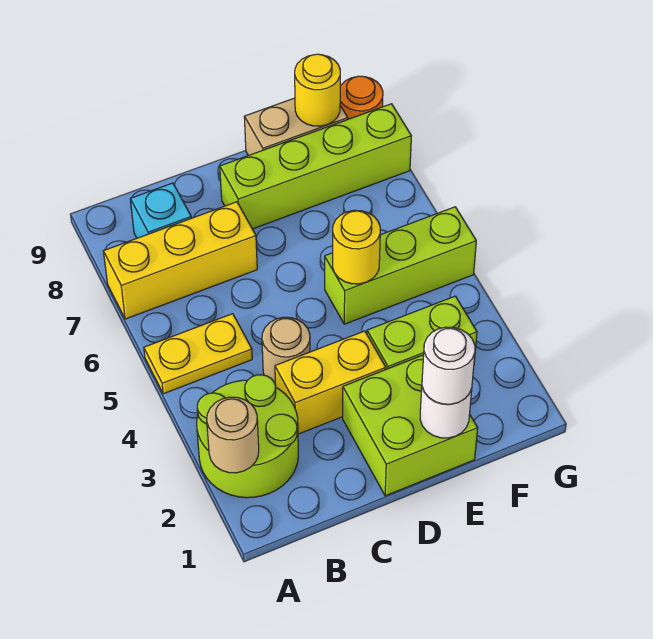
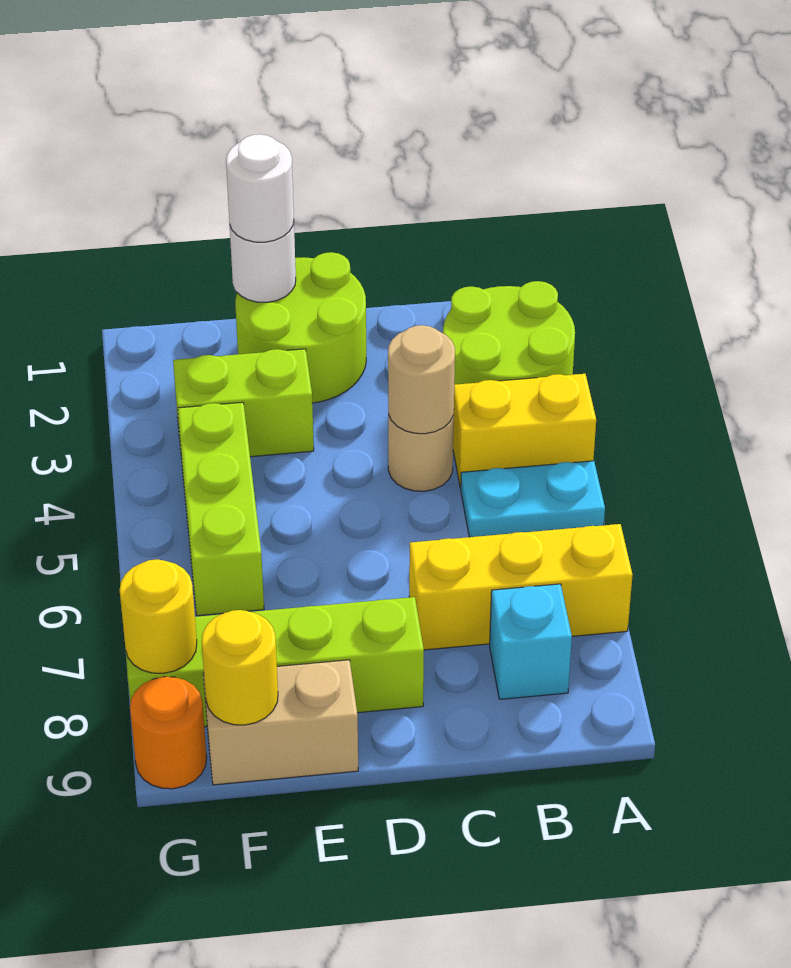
tan round brick A2 level 2 -> tan round brick C4 level 2
yellow plate A5:B5 level 1 -> cyan plate A5:B5 level 1
yellow brick C3:D3 level 1 -> yellow brick A4:B4 level 1
lime brick D1:E2 level 1 -> lime round brick D1:E2 level 1
lime brick E5:G5 level 1 -> lime brick F4:F6 level 1
yellow round brick E5 level 2 -> yellow round brick G8 level 2

